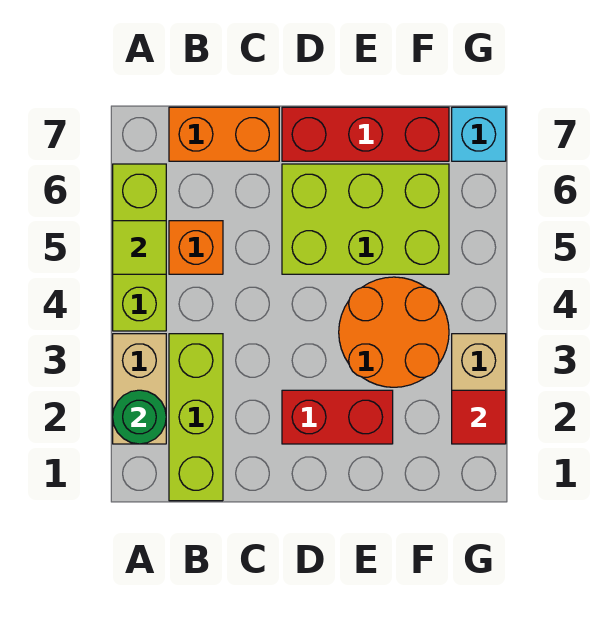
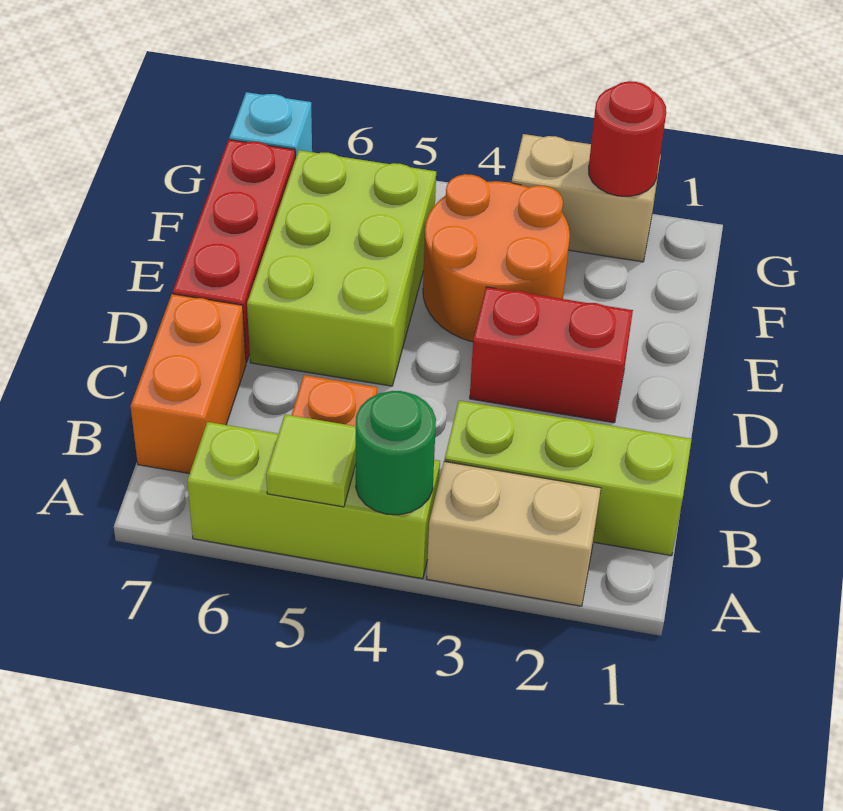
green round brick A2 level 2 -> green round brick A4 level 2
red brick D2:E2 level 1 -> red brick D2:D3 level 1
red tile G2 level 2 -> red round brick G2 level 2

